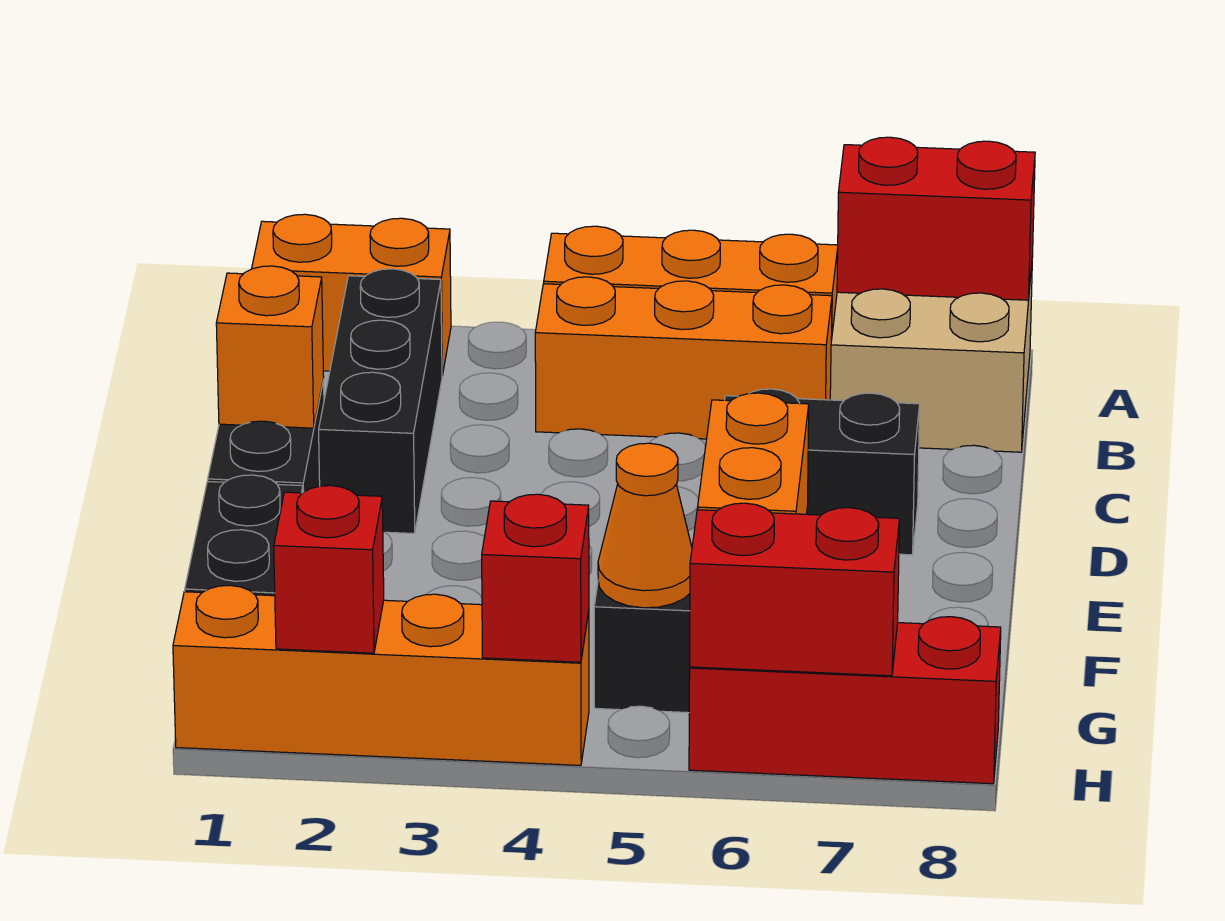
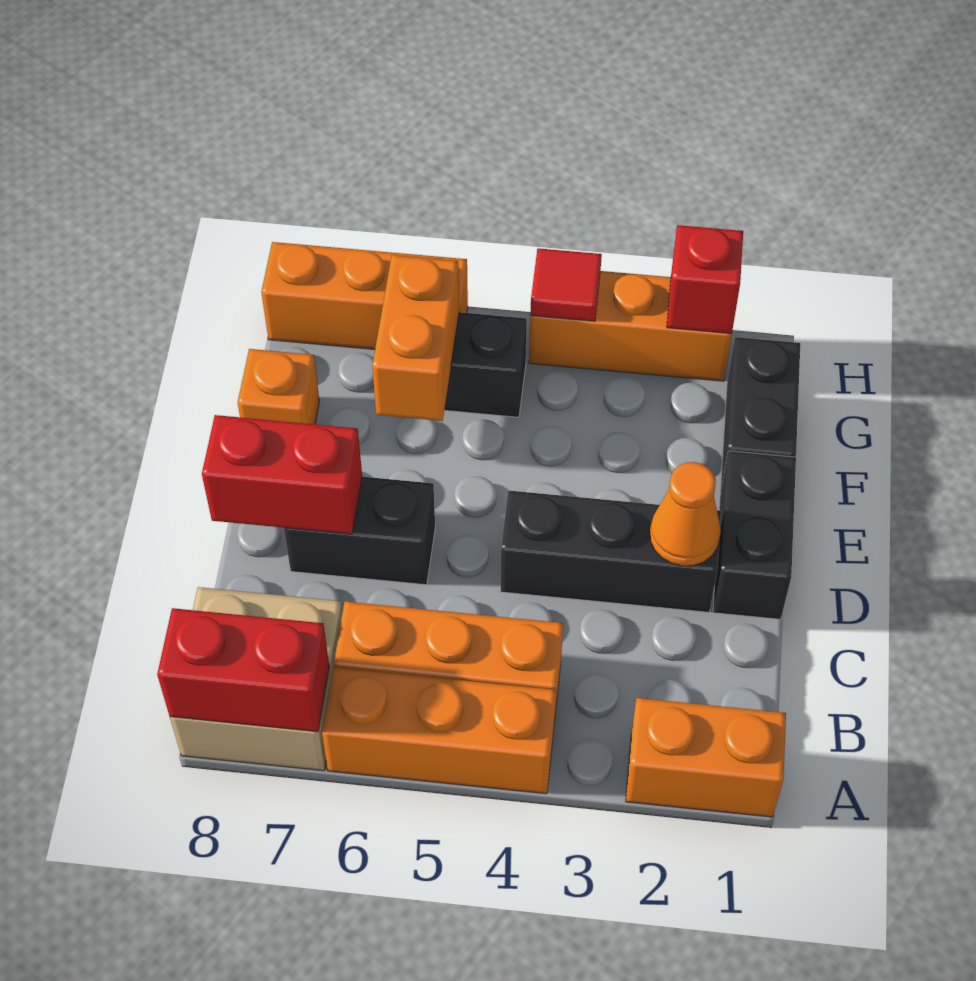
black brick B2:D2 level 1 -> black brick D2:D4 level 1
orange brick D1 level 2 -> orange brick F8 level 1
orange cone G5 level 2 -> orange cone D2 level 2
orange brick H1:H4 level 1 -> orange brick H2:H4 level 1
red brick H4 level 2 -> red tile H4 level 2
red brick H6:H8 level 1 -> orange brick H6:H8 level 1
red brick H6:H7 level 2 -> red brick D7:D8 level 2

